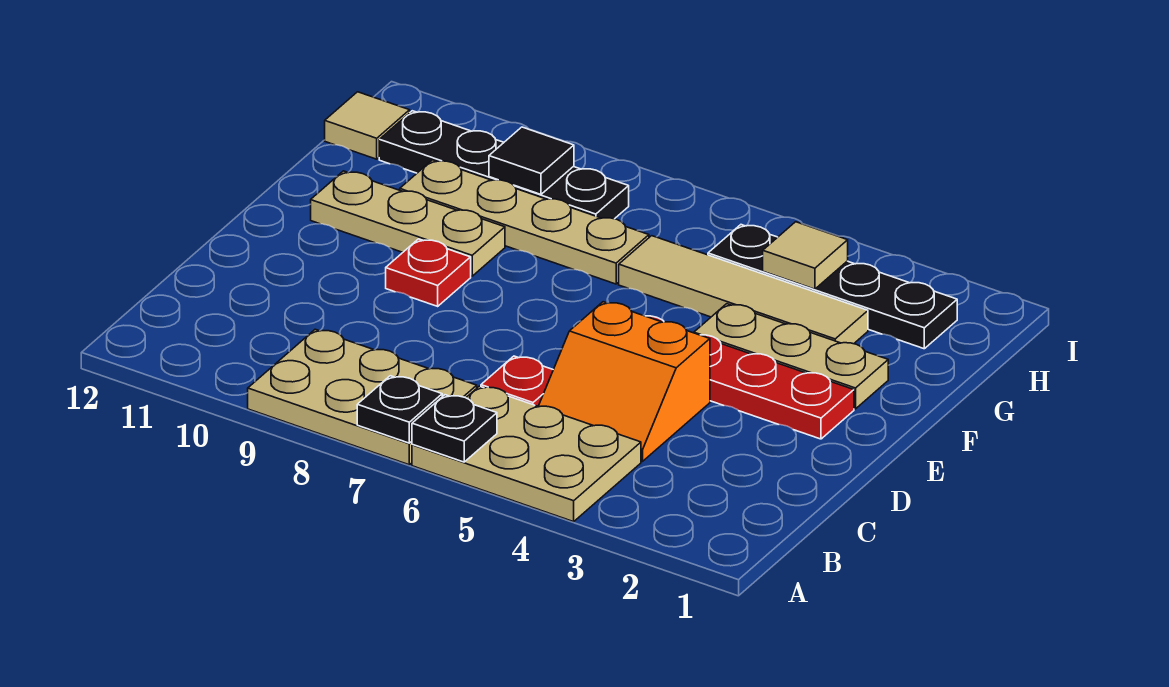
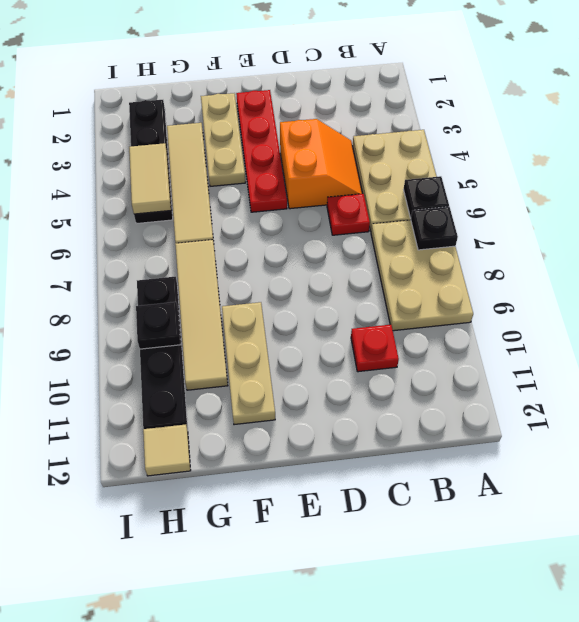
red plate E9 level 1 -> red plate C10 level 1
tan plate G7:G10 level 1 -> tan tile G7:G10 level 1
tan tile H4 level 2 -> tan tile H4:H5 level 2
black tile H9 level 2 -> black plate H9 level 2

